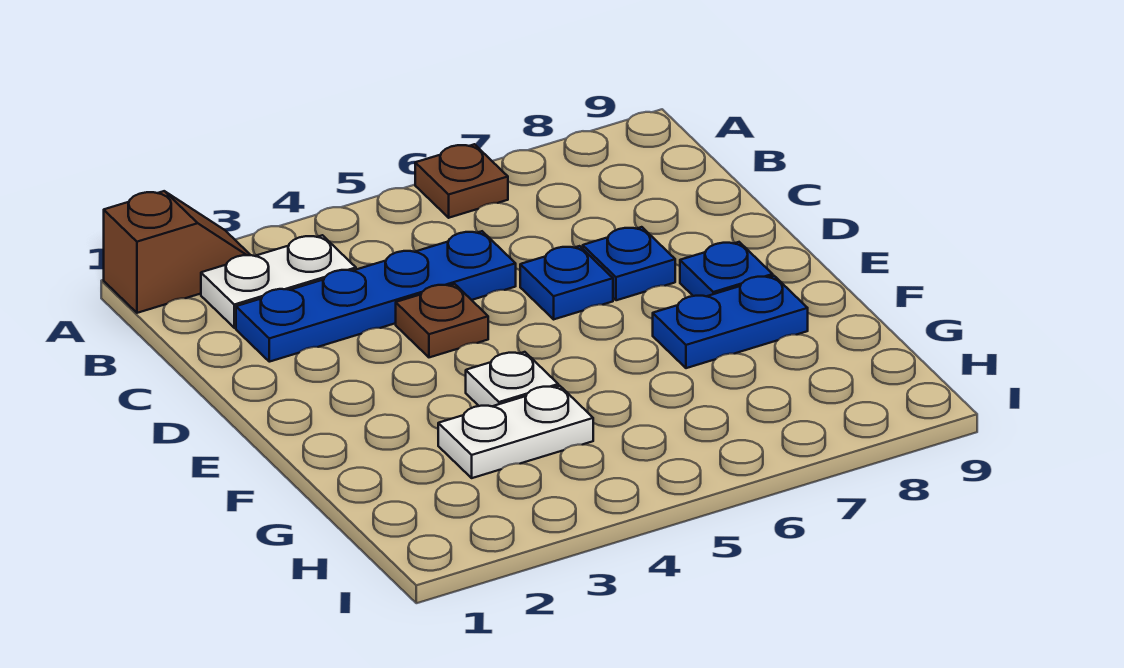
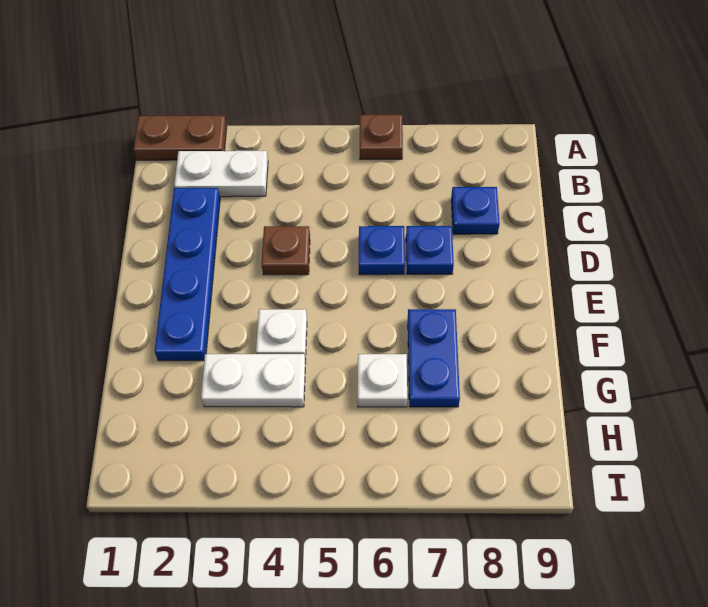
brown slope A1:A2 level 1 top 1 -> brown plate A1:A2 level 1
blue plate C2:C5 level 1 -> blue plate C2:F2 level 1
blue plate E8 level 1 -> blue plate C8 level 1
blue plate F7:F8 level 1 -> blue plate F7:G7 level 1
none -> white plate G6 level 1

